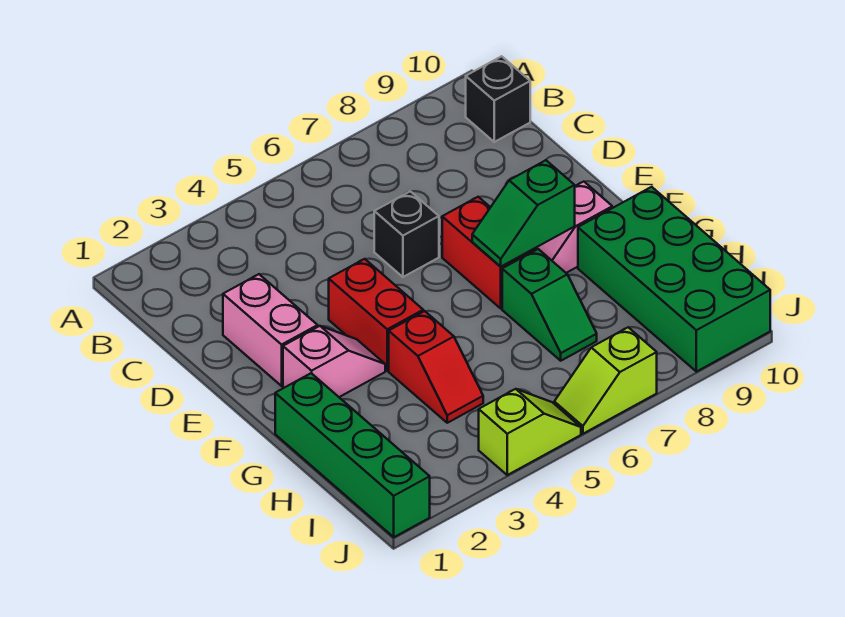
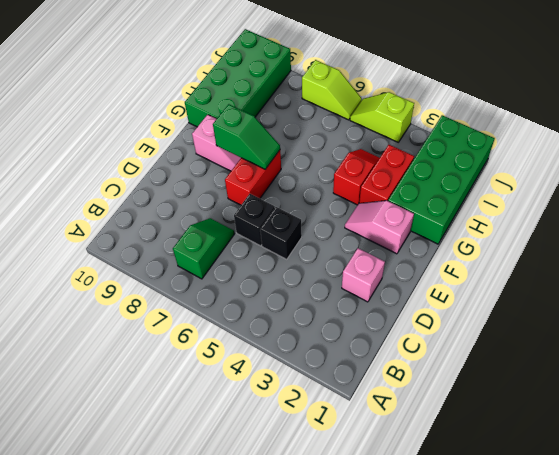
black brick B10 level 1 -> black brick D5 level 1
pink brick D2:E2 level 1 -> pink brick D2 level 1
red brick E4:F4 level 1 -> red brick G3:H3 level 1
green brick G1:J1 level 1 -> green brick G1:J2 level 1
green slope G7:H7 level 1 top G -> green slope B7:C7 level 1 top B

